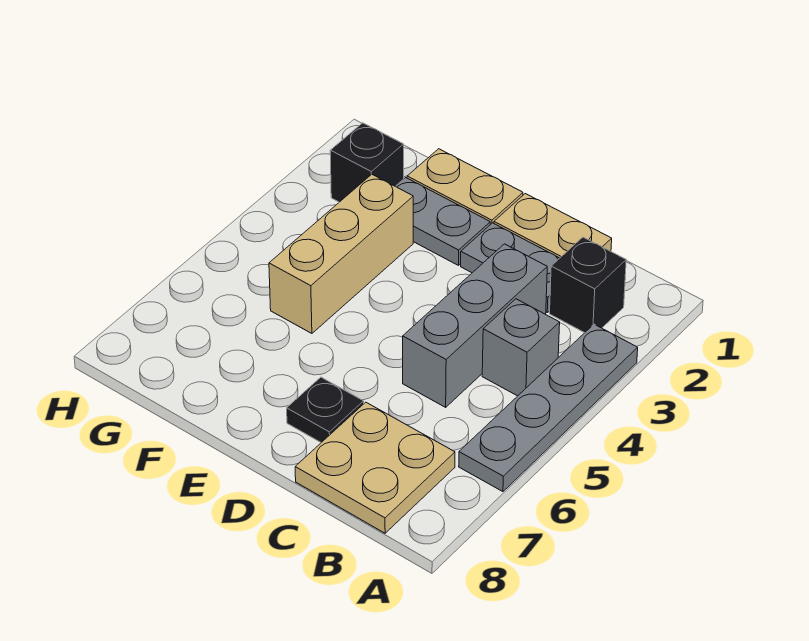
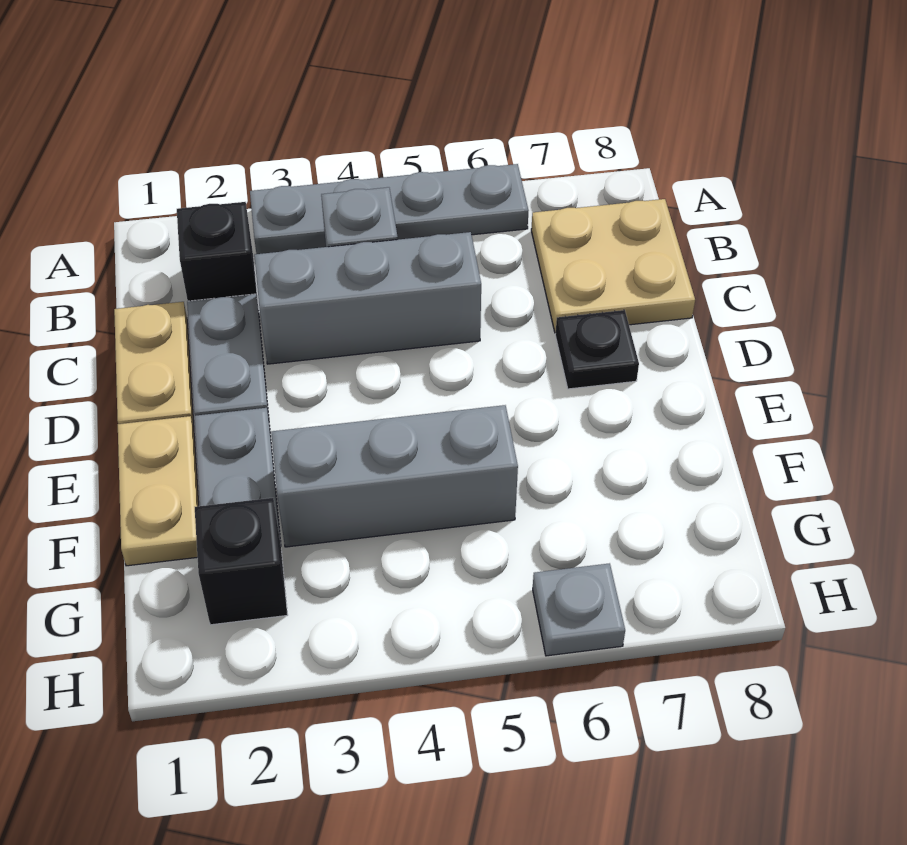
tan brick F3:F5 level 1 -> grey brick F3:F5 level 1
none -> grey plate H6 level 1

